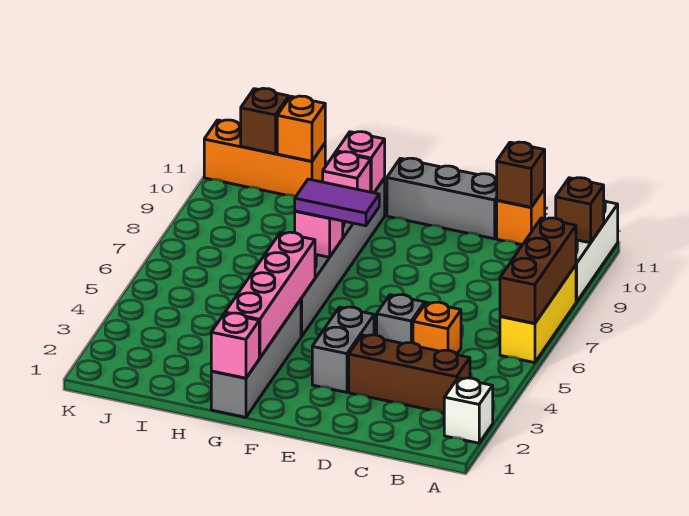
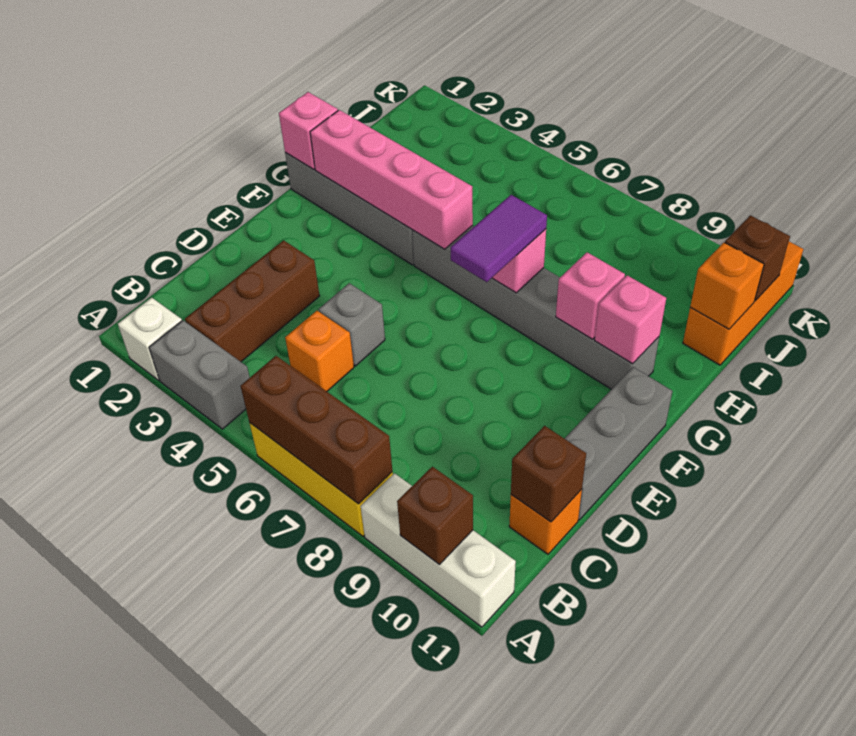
grey brick E3:E4 level 1 -> grey brick A3:A4 level 1

